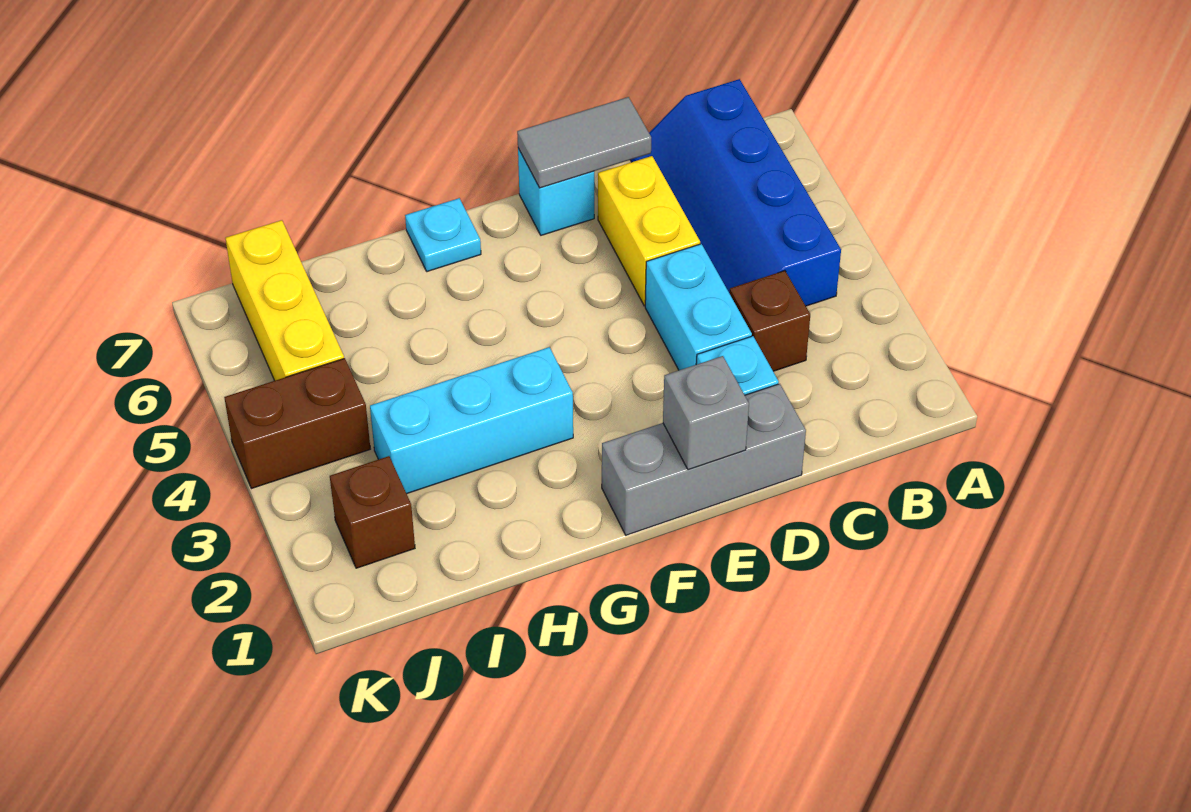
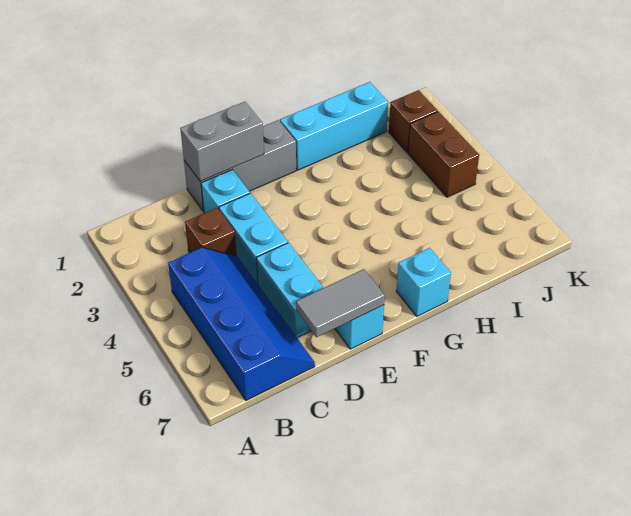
yellow brick D5:D6 level 1 -> cyan brick D5:D6 level 1
grey brick E1 level 2 -> grey brick D1:E1 level 2
cyan brick G3:I3 level 1 -> cyan brick G1:I1 level 1
cyan plate G7 level 1 -> cyan brick G7 level 1
brown brick J4:K4 level 1 -> brown brick J3:J4 level 1
yellow brick J5:J7 level 1 -> none

